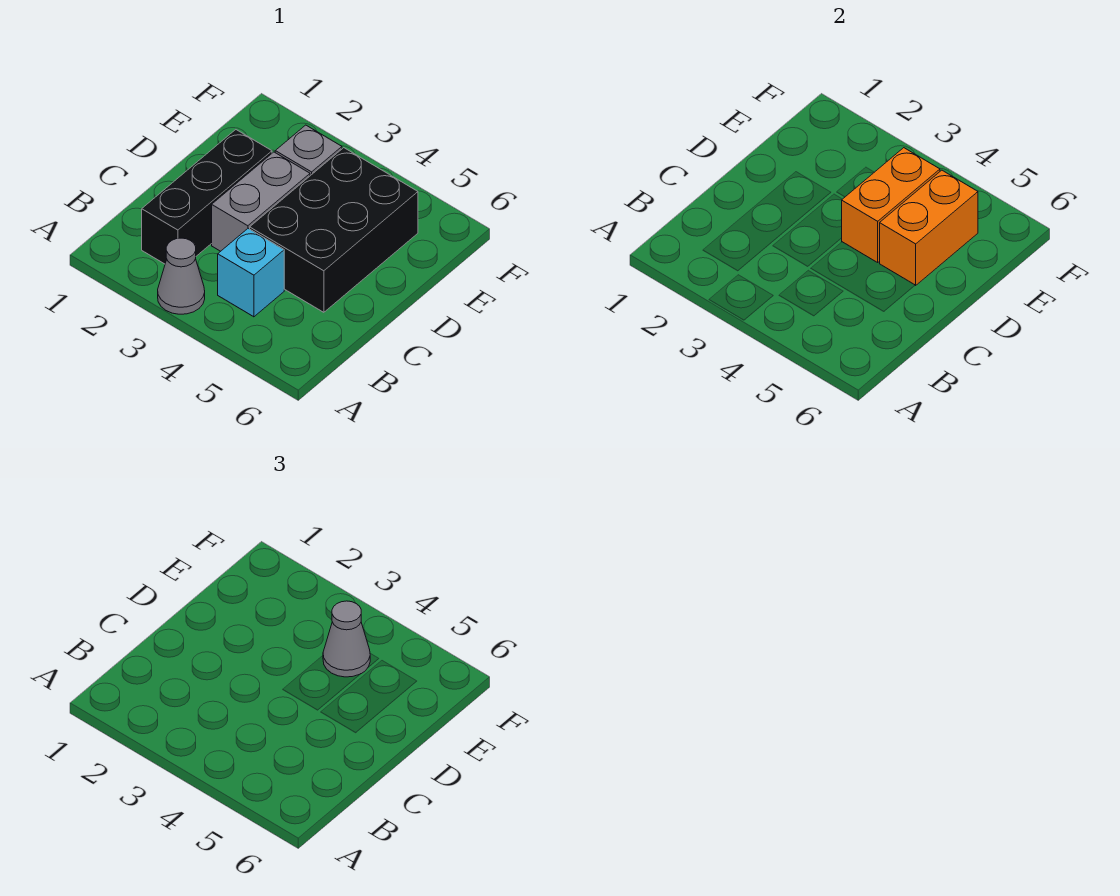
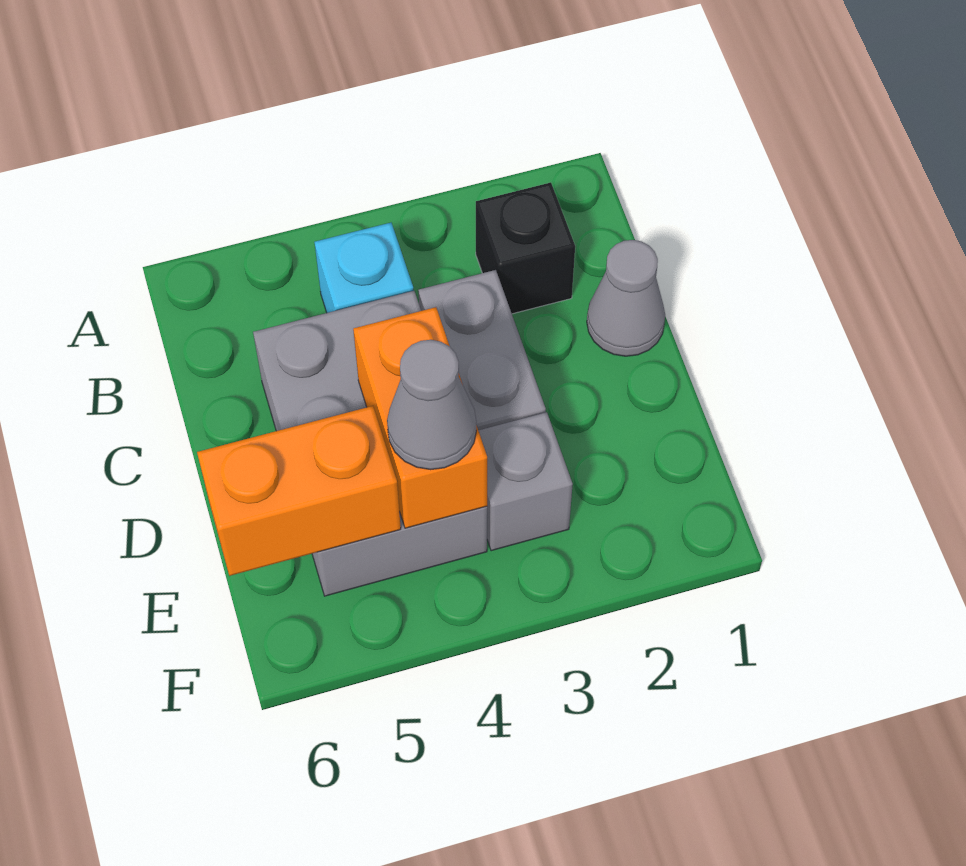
grey cone A3 level 1 -> grey cone C1 level 1
black brick B2:D2 level 1 -> black brick B2 level 1
black brick C4:E5 level 1 -> grey brick C4:E5 level 1
orange brick D5:E5 level 2 -> orange brick E5:E6 level 2

